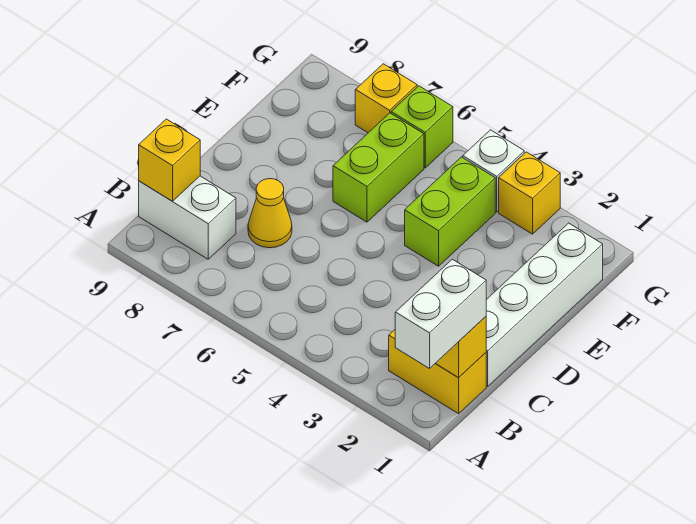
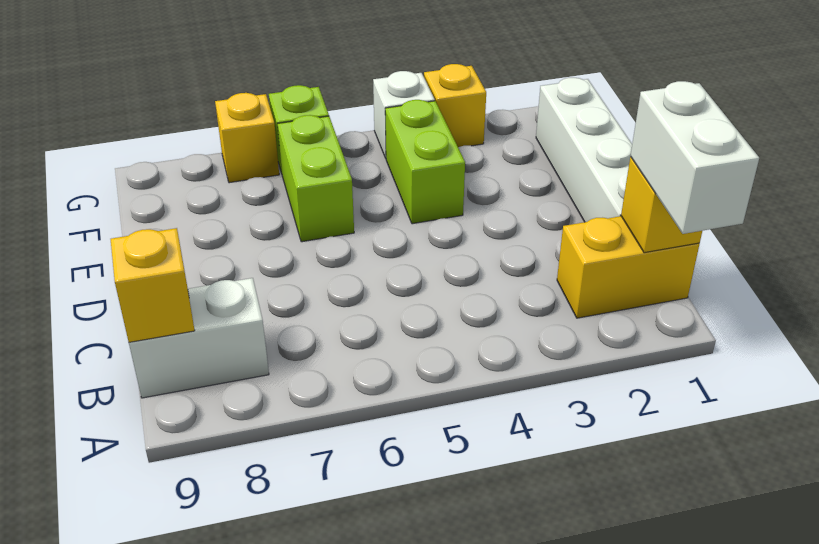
yellow cone C7 level 1 -> none

